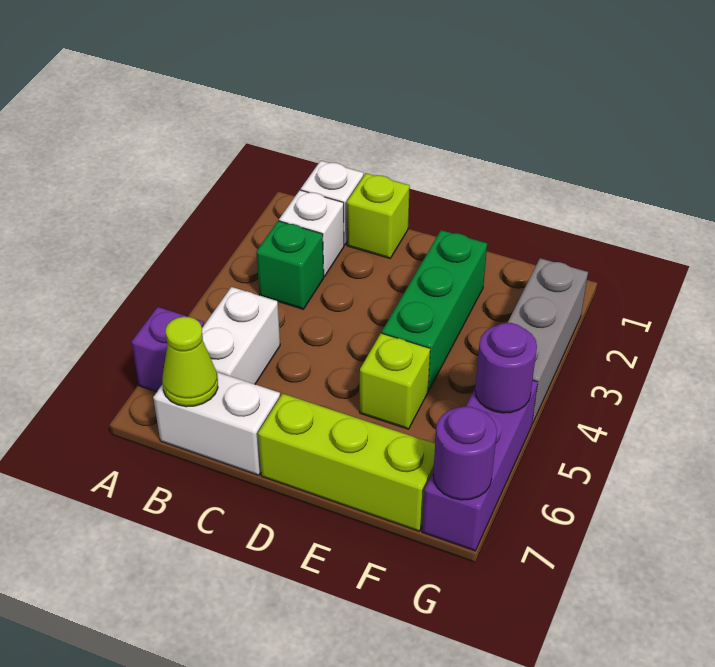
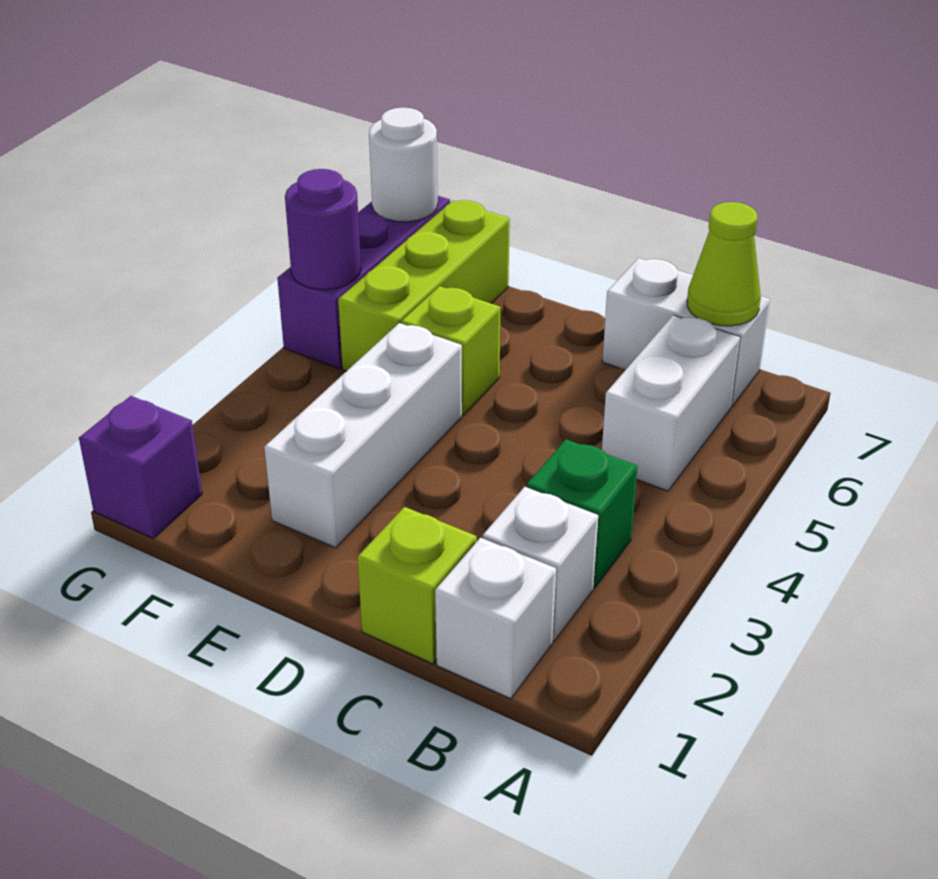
purple brick A6 level 1 -> purple brick G1 level 1
lime brick D7:F7 level 1 -> lime brick F5:F7 level 1
green brick E2:E4 level 1 -> white brick E2:E4 level 1
grey brick G2:G4 level 1 -> none
purple round brick G7 level 2 -> white round brick G7 level 2

